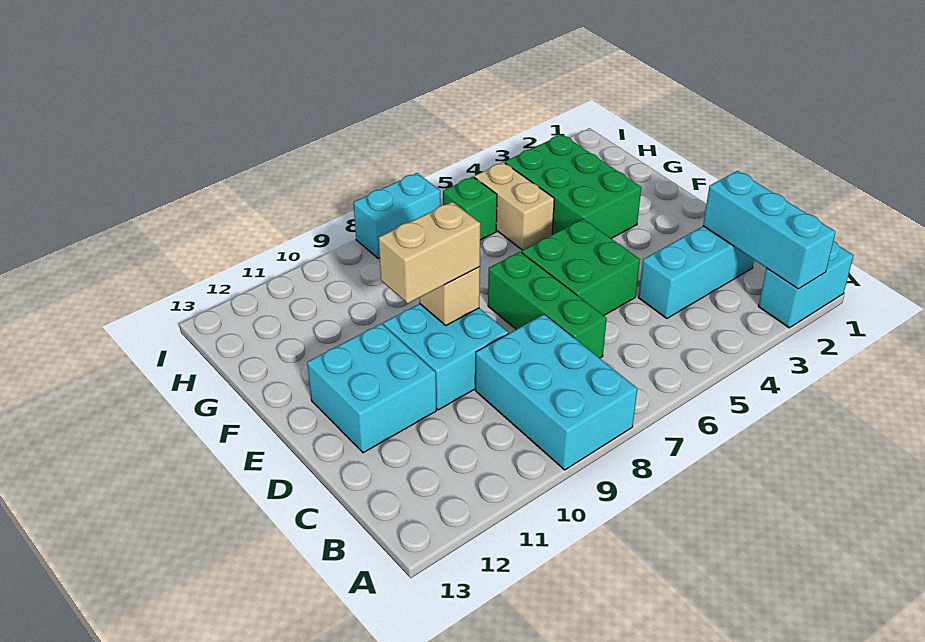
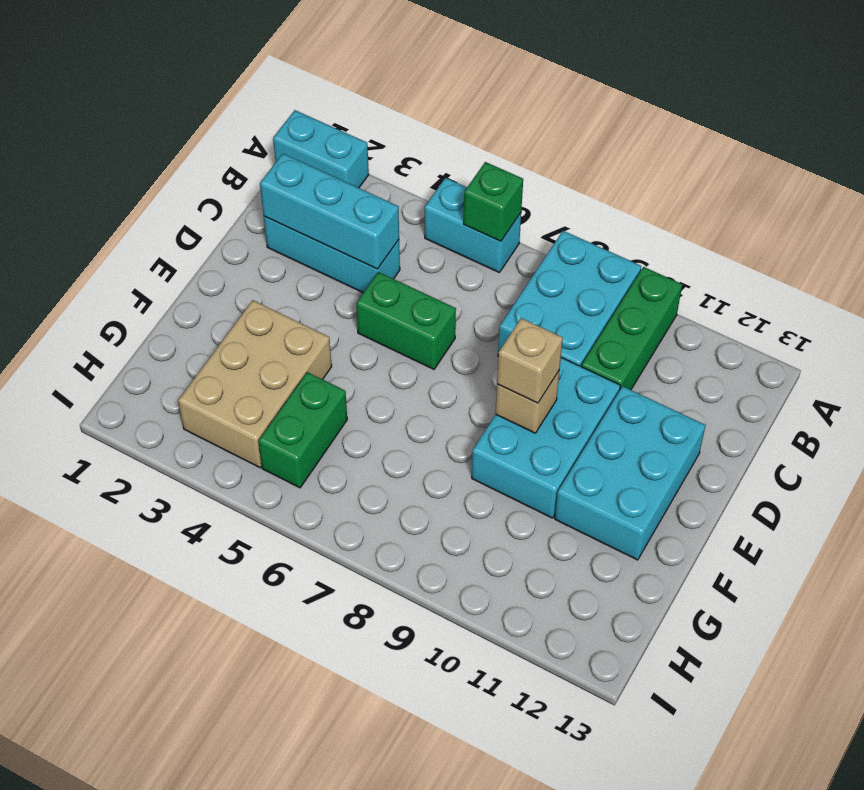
cyan brick A2:C2 level 2 -> cyan brick C2:C4 level 2
green brick C7:E7 level 1 -> green brick A10:C10 level 1
green brick D5:E6 level 1 -> green brick D5:D6 level 1
cyan brick D9:E10 level 1 -> cyan brick D9:F10 level 1
cyan brick D11:E12 level 1 -> cyan brick D11:F12 level 1
tan brick E9:E10 level 3 -> tan brick E9 level 3
green brick F3:H4 level 1 -> tan brick F3:H4 level 1
tan brick G5:H5 level 1 -> green brick G5:H5 level 1
green brick H6 level 1 -> green brick A6 level 2
cyan brick I7:I8 level 1 -> cyan brick A5:A6 level 1

